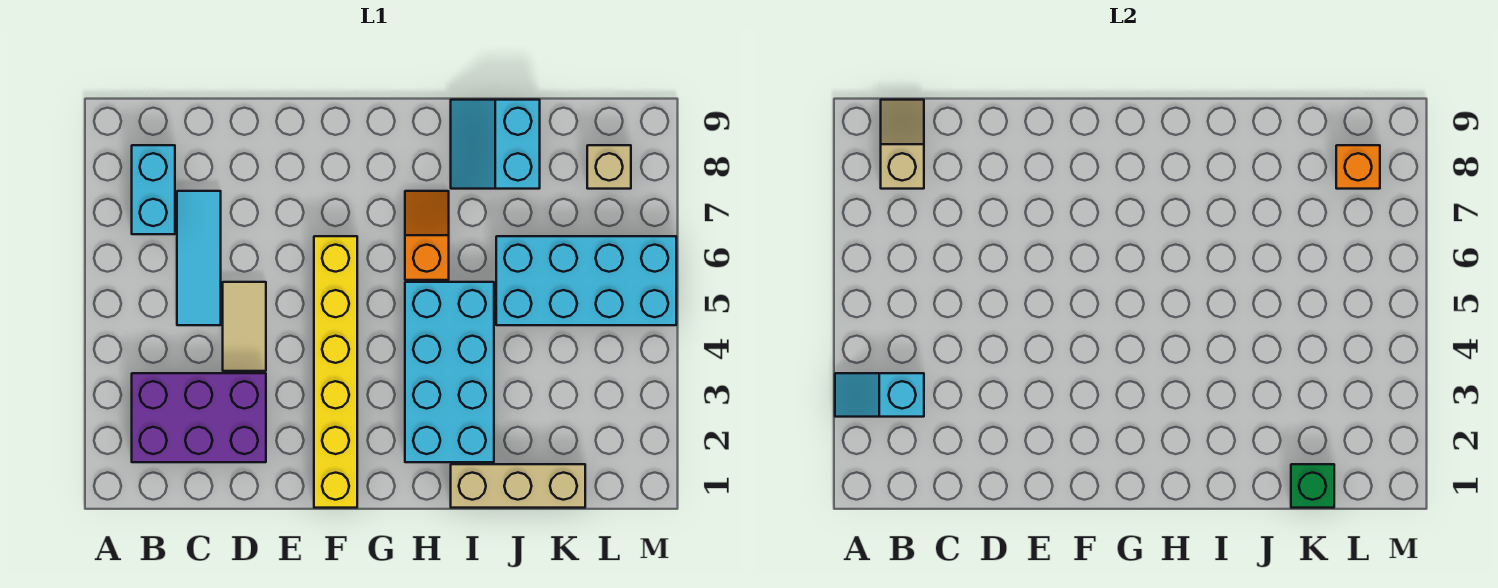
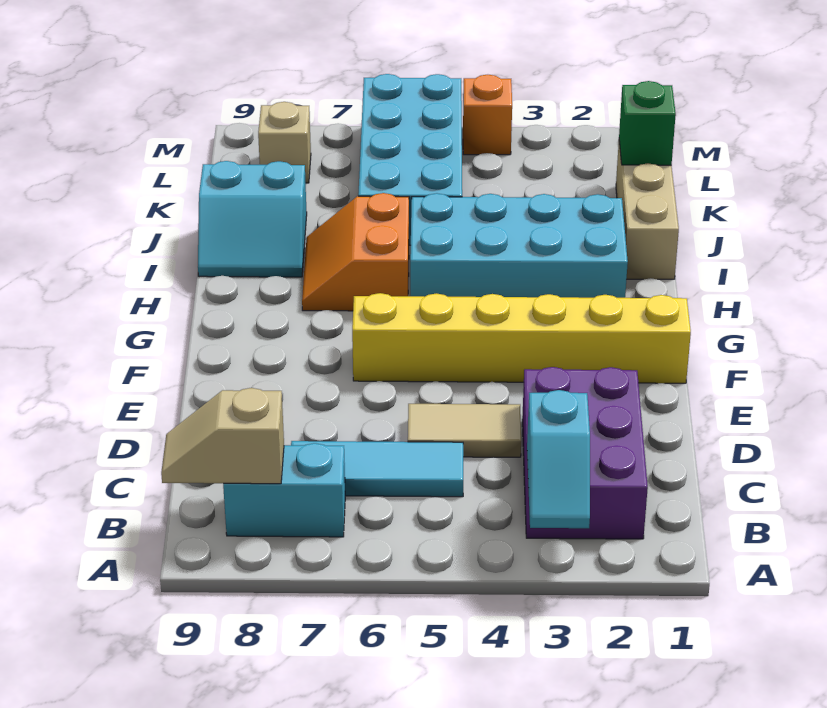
orange slope H6:H7 level 1 top 6 -> orange slope H6:I7 level 1 top 6
orange brick L8 level 2 -> orange brick M4 level 1

